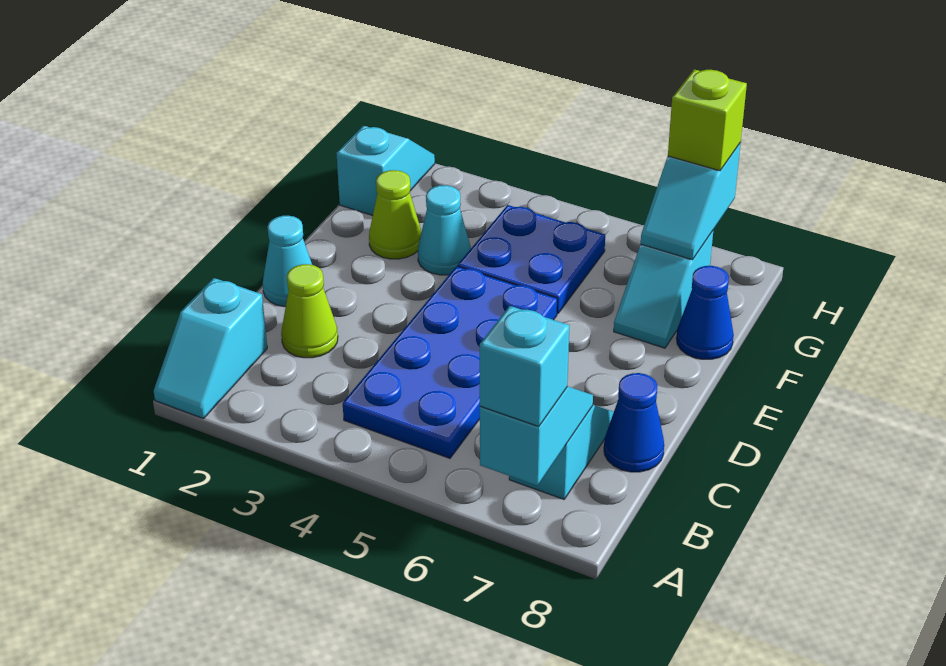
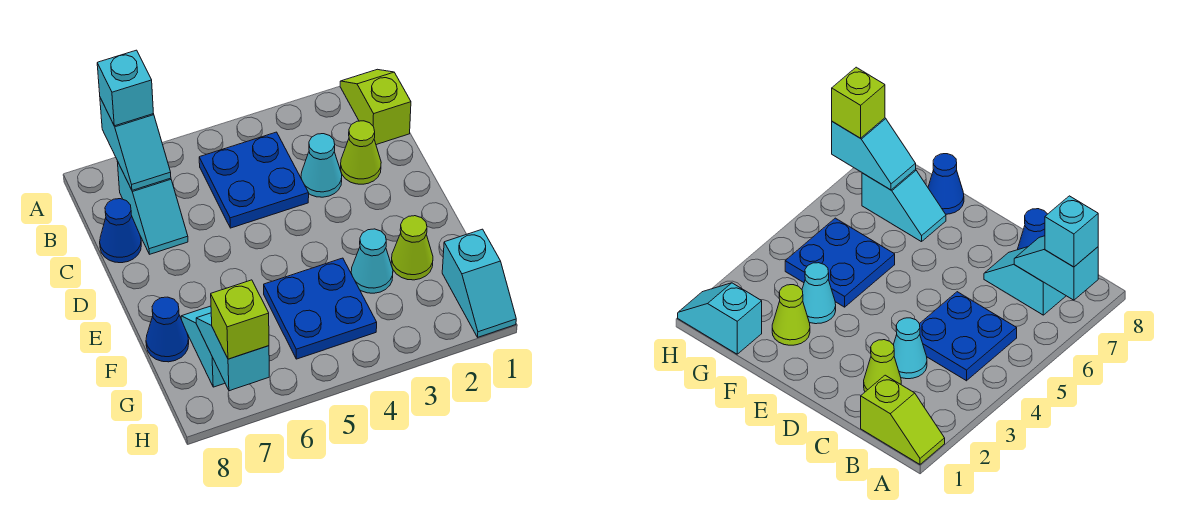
cyan slope A1:B1 level 1 top B -> lime slope A1:B1 level 1 top B
blue plate B4:E5 level 1 -> blue plate B4:C5 level 1
cyan cone D1 level 1 -> cyan cone C3 level 1

